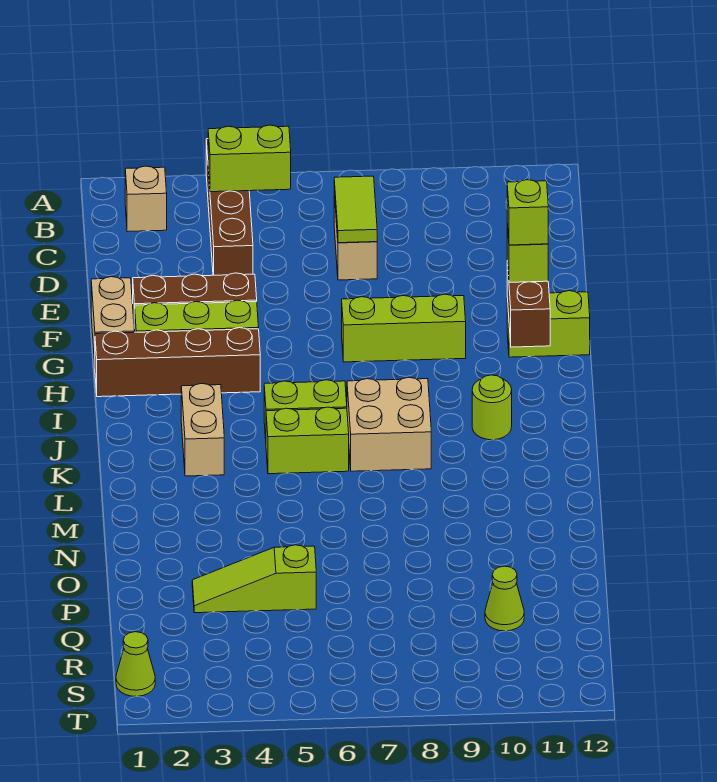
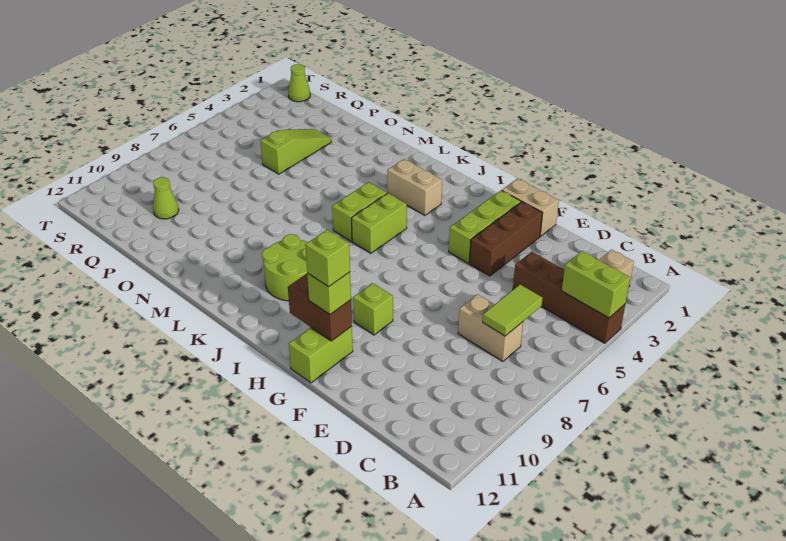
lime brick B4:B5 level 2 -> lime brick A4:B4 level 2
lime tile C7:D7 level 2 -> lime tile C6:C7 level 2
lime brick G7:G9 level 1 -> lime brick G9 level 1
brown brick H1:H4 level 1 -> none
tan brick J7:K8 level 1 -> none
lime round brick J10 level 1 -> lime round brick J9:K10 level 1

